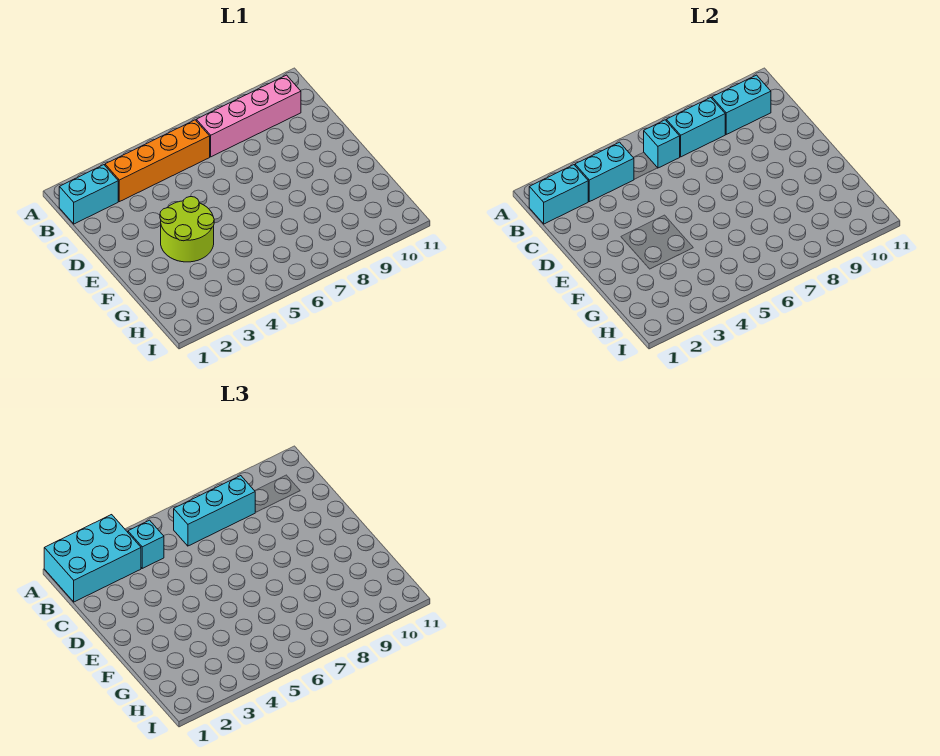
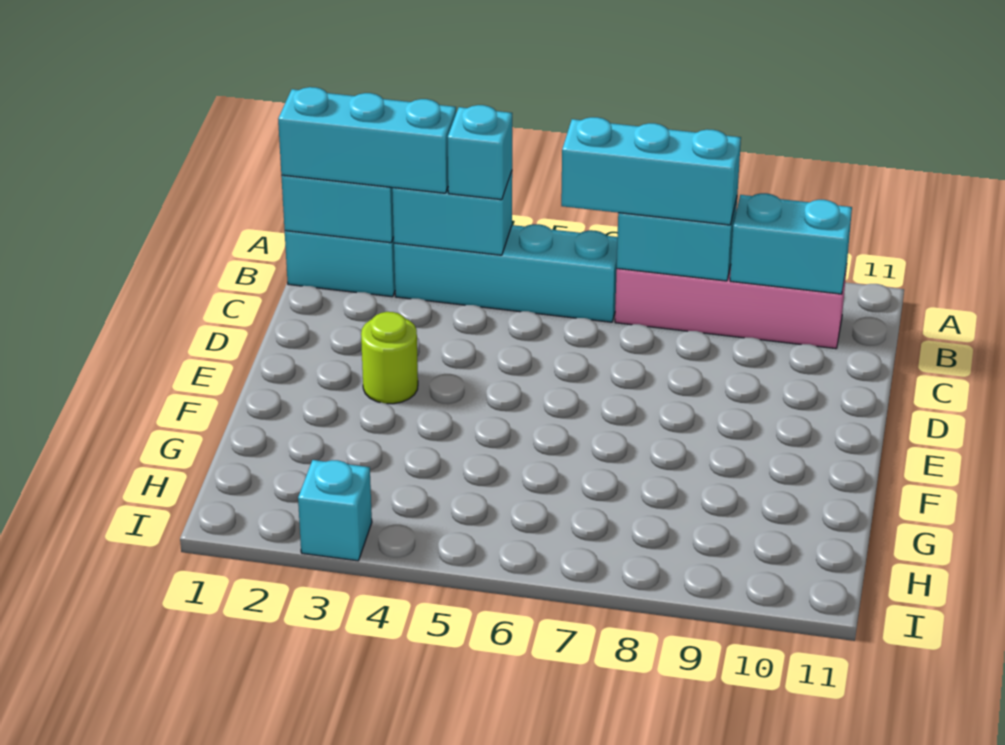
cyan brick A1:B3 level 3 -> cyan brick B1:B3 level 3
orange brick B3:B6 level 1 -> cyan brick B3:B6 level 1
cyan brick B6 level 2 -> cyan brick I3 level 1
lime round brick E3:F4 level 1 -> lime round brick E3 level 1

